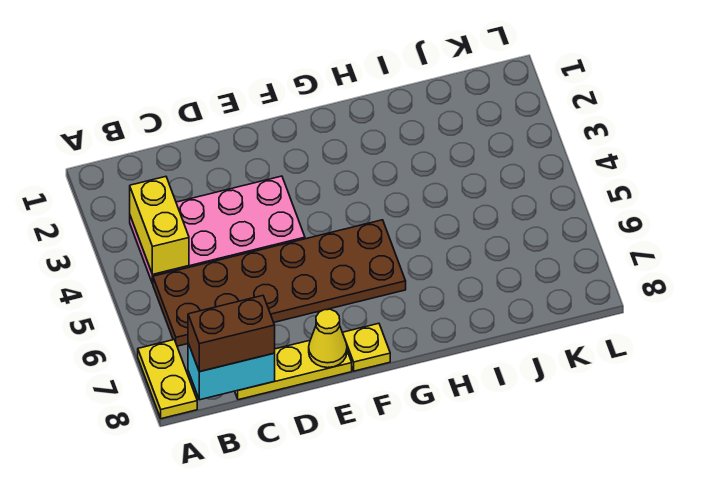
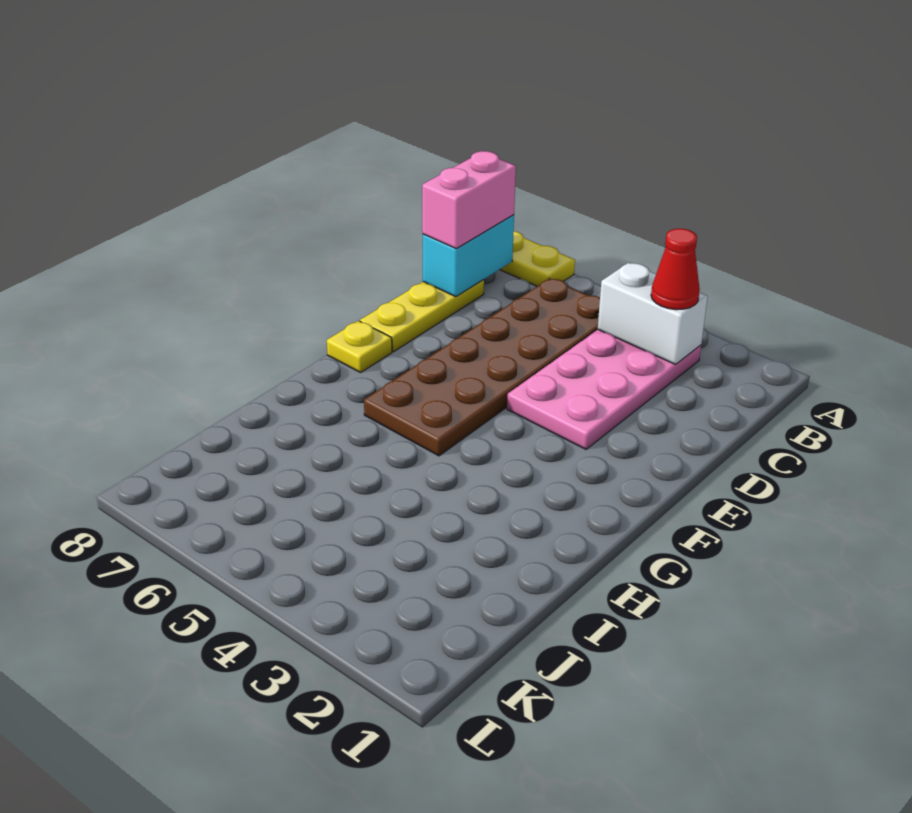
yellow brick B3:B4 level 2 -> white brick B3:B4 level 2
none -> red cone B3 level 3
brown brick B8:C8 level 3 -> pink brick B8:C8 level 3
yellow cone E8 level 2 -> none

